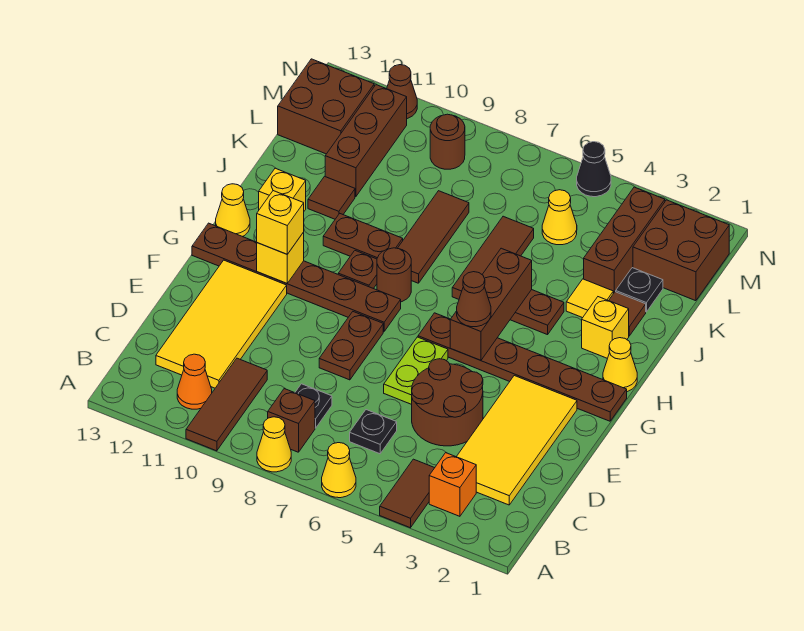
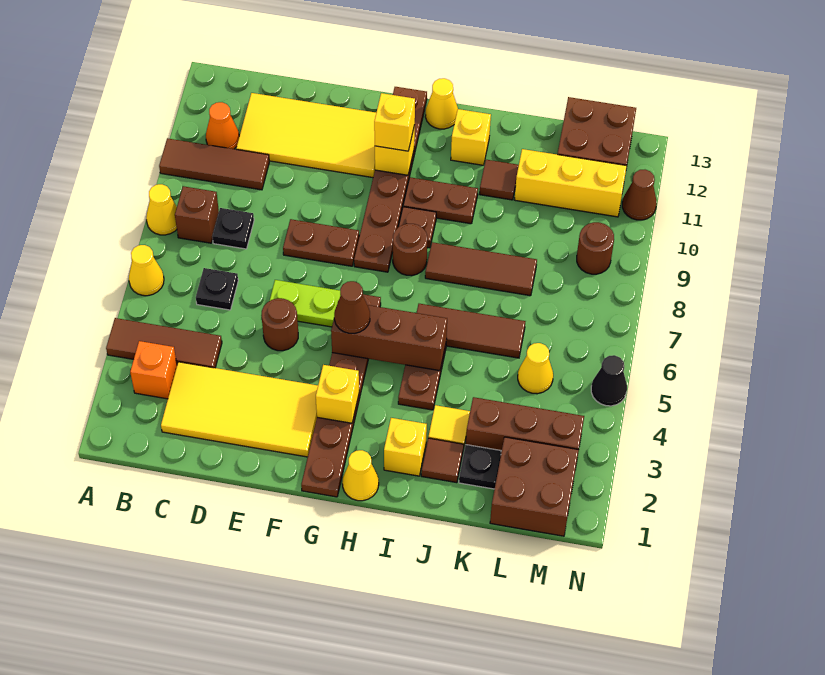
brown tile A4:B4 level 1 -> brown tile A4:C4 level 1
brown round brick D4:E5 level 1 -> brown round brick E5 level 1
none -> yellow brick G3 level 2
brown plate I9:I10 level 1 -> brown plate H10:I10 level 1
brown brick K11:M11 level 1 -> yellow brick K11:M11 level 1

